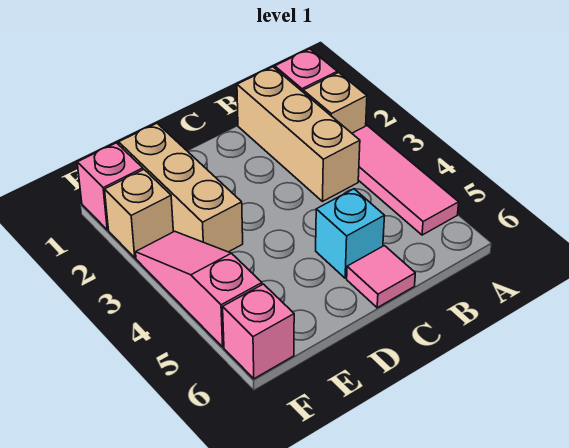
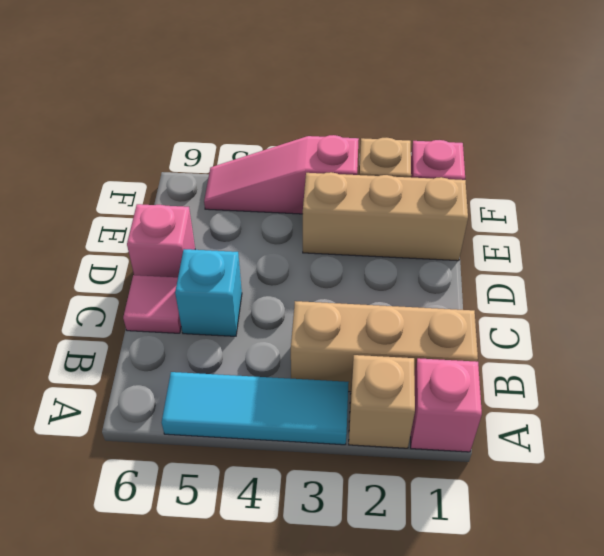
pink tile A3:A5 level 1 -> cyan tile A3:A5 level 1
pink slope F3:F5 level 1 top 5 -> pink slope F3:F5 level 1 top 3
pink brick F6 level 1 -> pink brick D6 level 1

